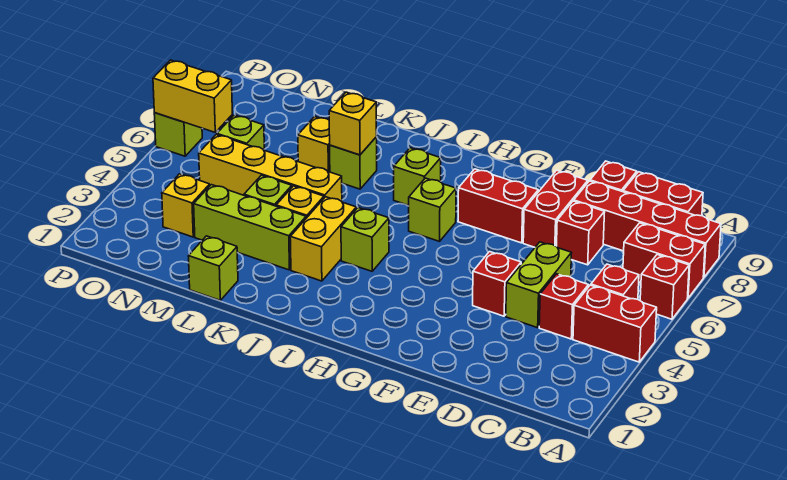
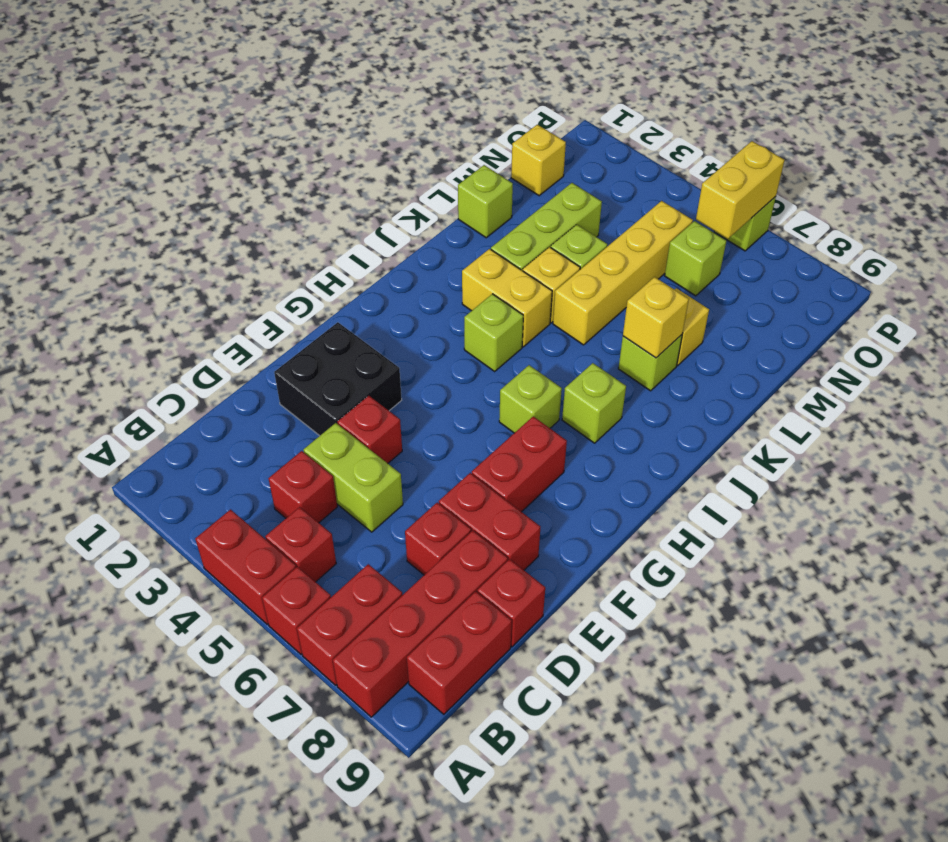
red brick A4:B4 level 1 -> red brick A4:A5 level 1
none -> black brick E2:F3 level 1
yellow brick N3 level 1 -> yellow brick N1 level 1

